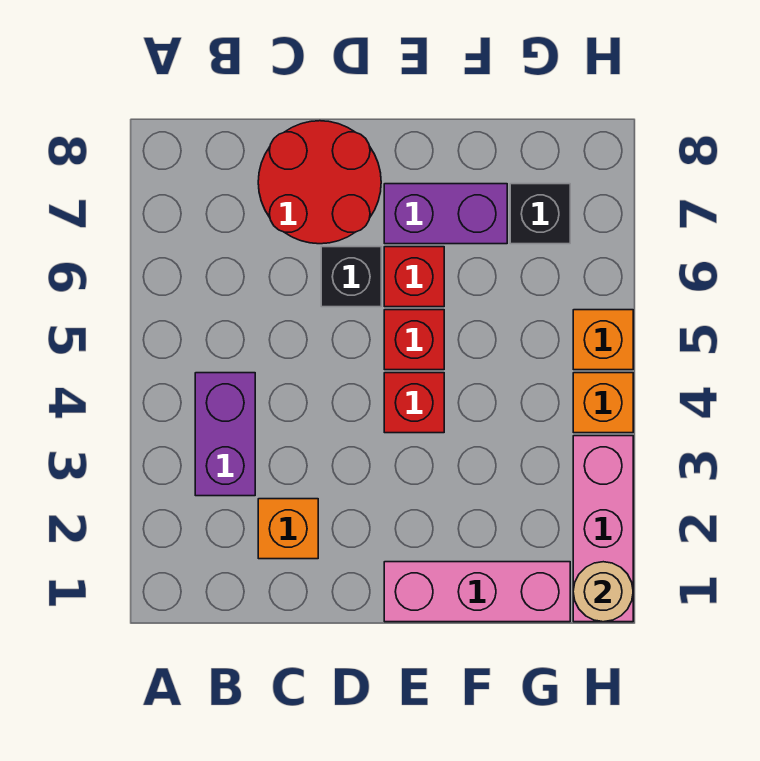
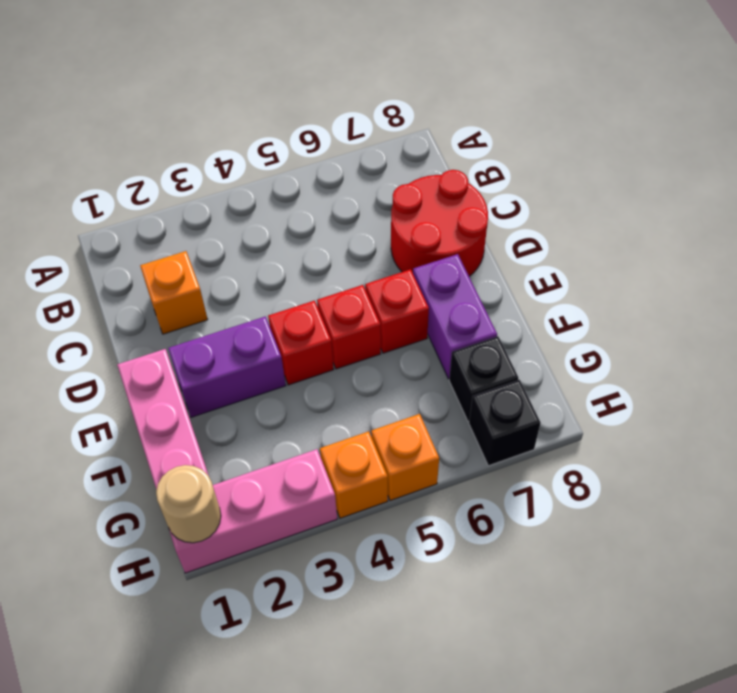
purple brick B3:B4 level 1 -> purple brick E2:E3 level 1
black brick D6 level 1 -> black brick H7 level 1

